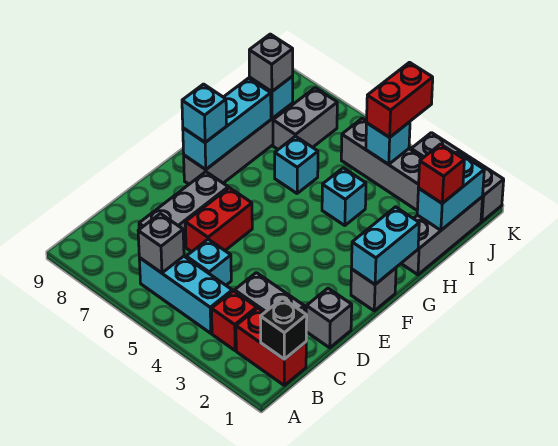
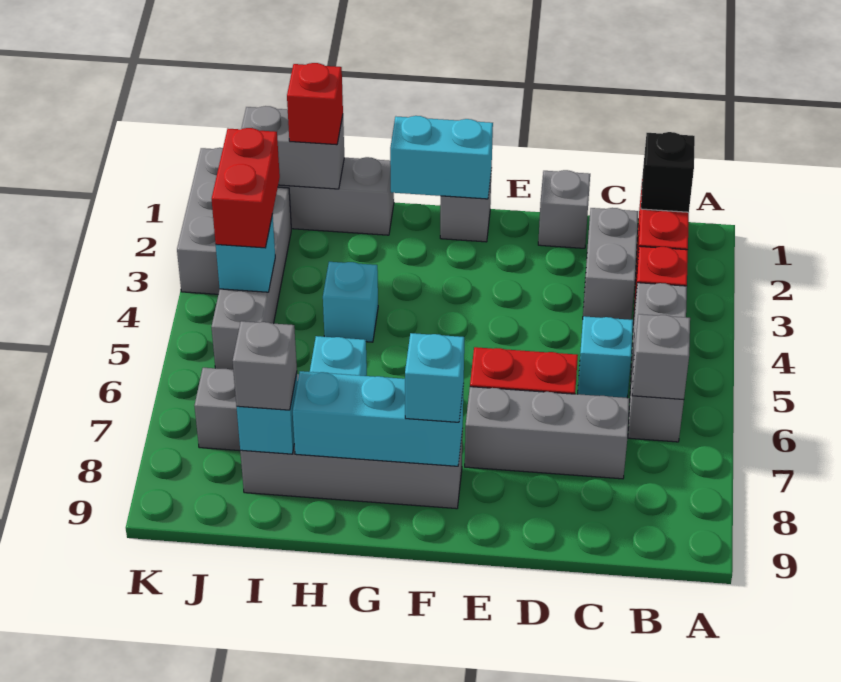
cyan brick B4:B6 level 1 -> grey brick B4:B6 level 1
cyan brick I1:J1 level 2 -> grey brick I1:J1 level 2
red brick J4:K4 level 3 -> red brick J3:J4 level 3

